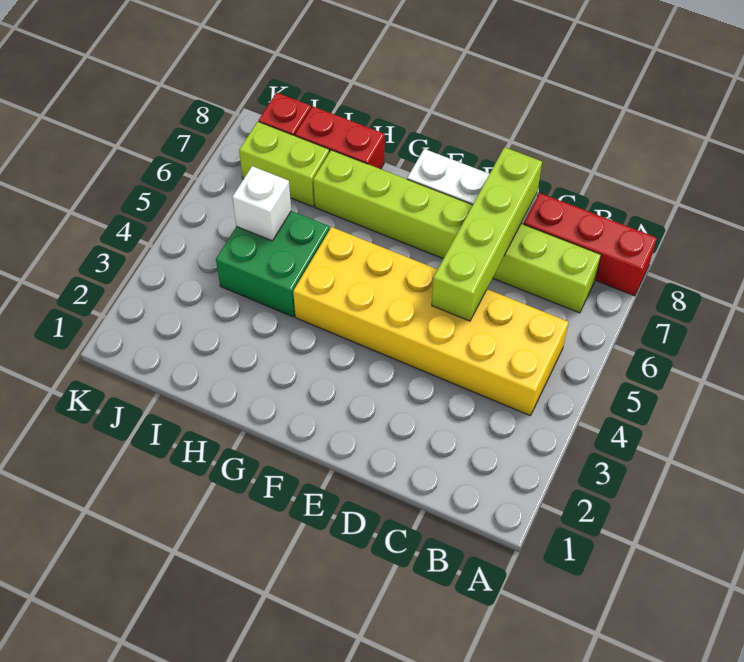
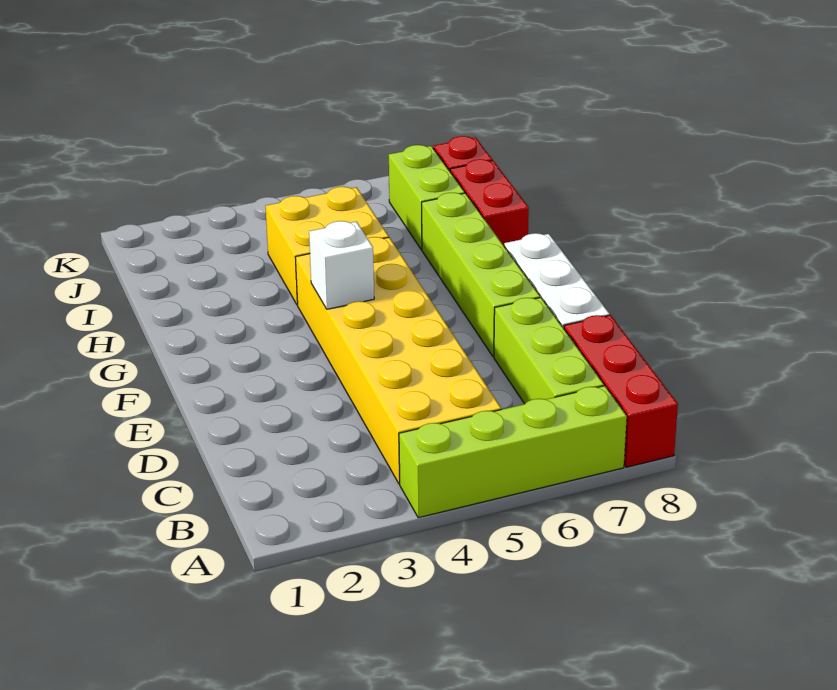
lime brick D5:D8 level 2 -> lime brick A4:A7 level 1
green brick H4:I5 level 1 -> yellow brick H4:I5 level 1
white brick I5 level 2 -> white brick F4 level 2

